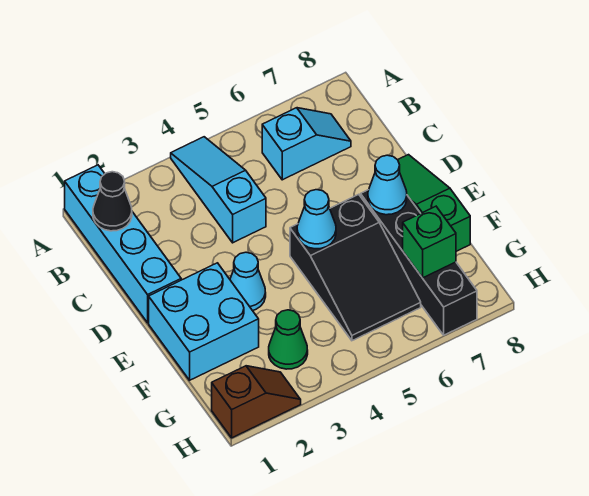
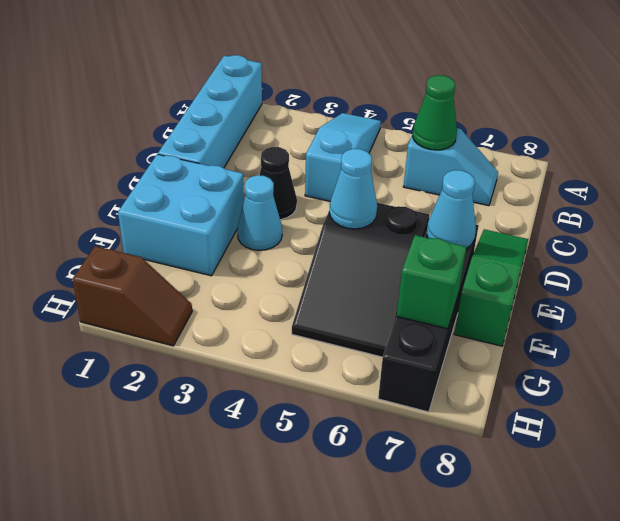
black cone B1 level 2 -> black cone D3 level 1
green cone G3 level 1 -> green cone B6 level 2

